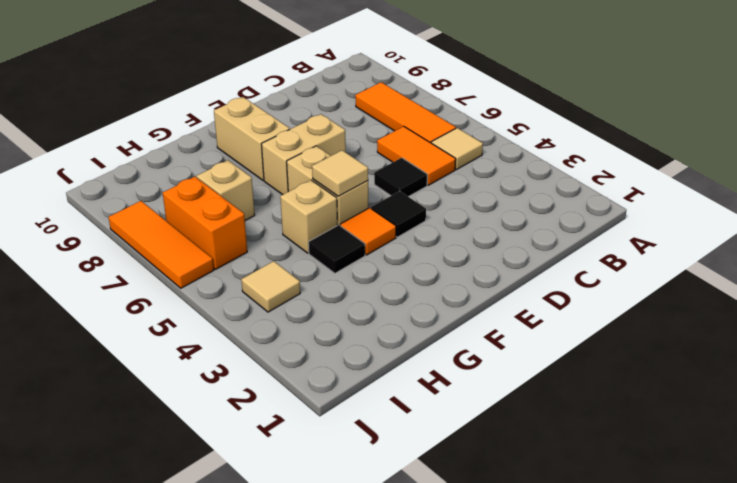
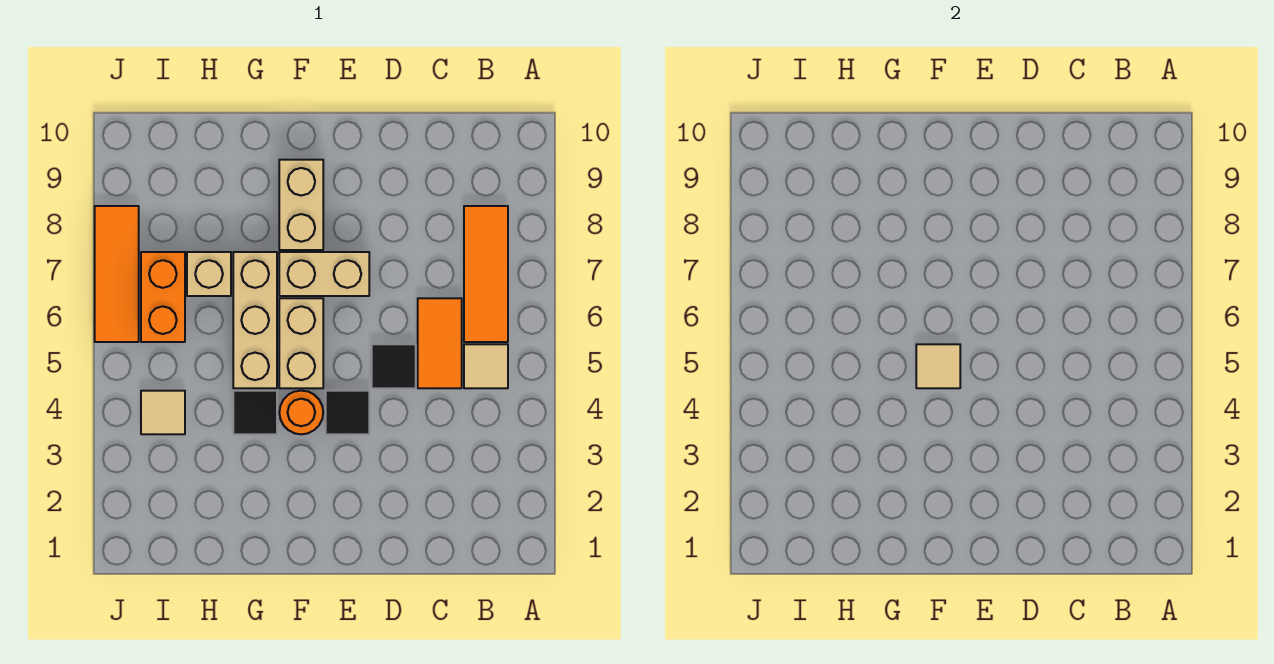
orange tile F4 level 1 -> orange round brick F4 level 1
tan brick G5 level 1 -> tan brick G5:G7 level 1

